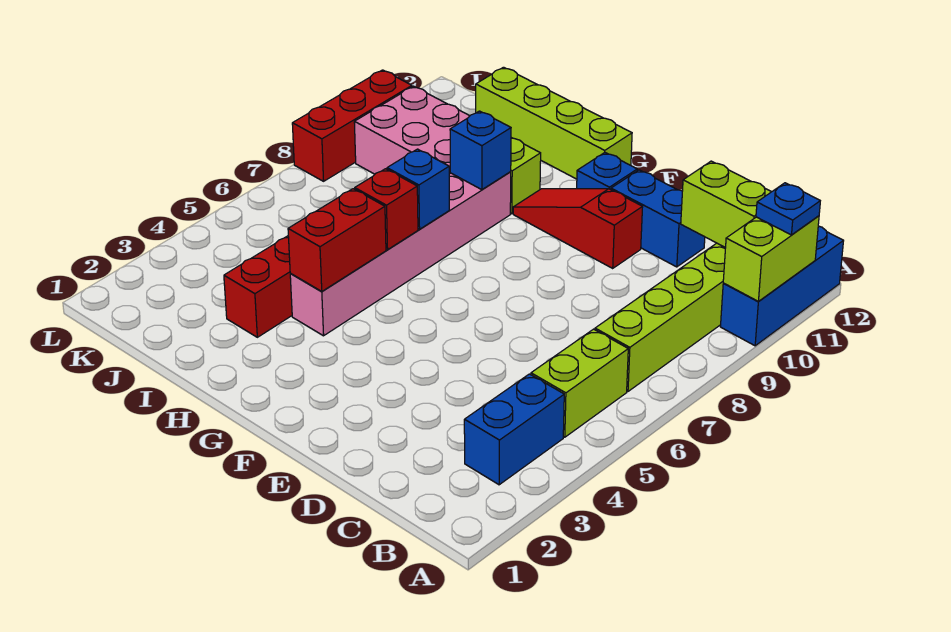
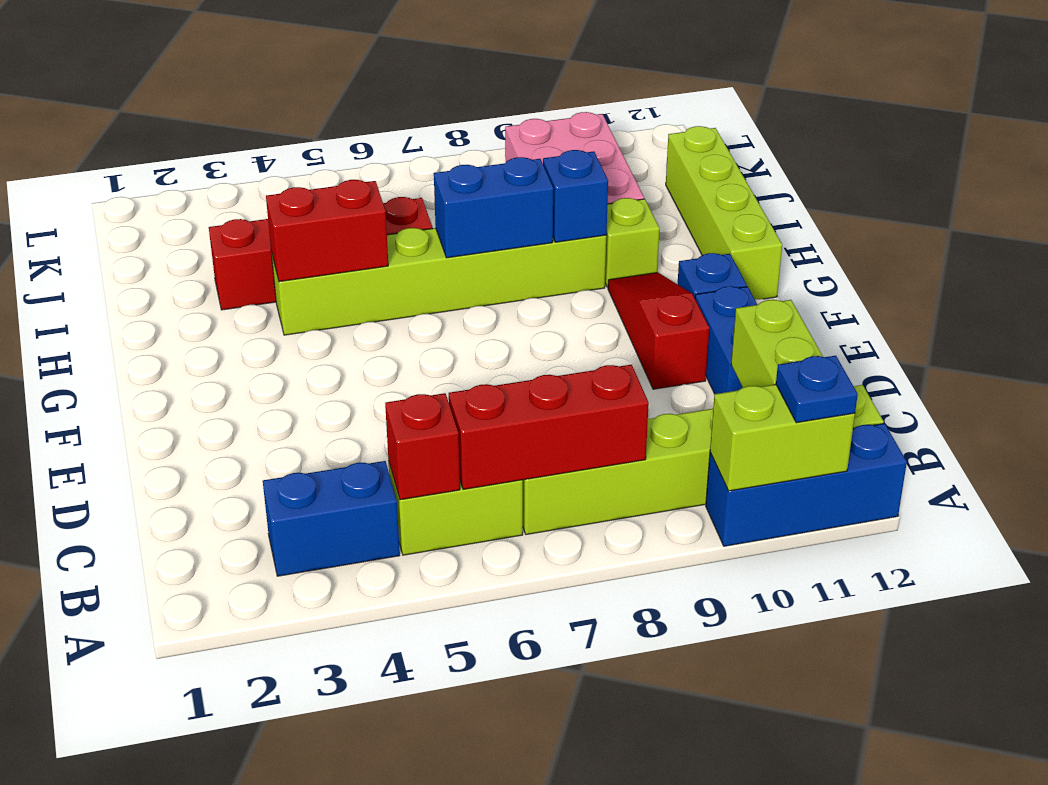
pink brick H4:H9 level 1 -> lime brick H4:H9 level 1
red brick H6 level 2 -> red brick B5 level 2
blue brick H7 level 2 -> blue brick H7:H8 level 2
red brick L8:L10 level 1 -> red brick B6:B8 level 2

